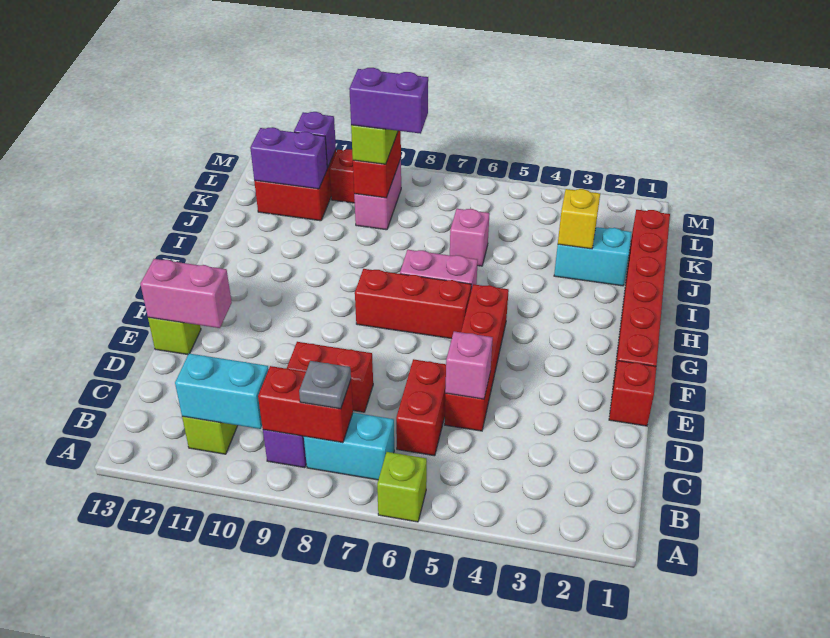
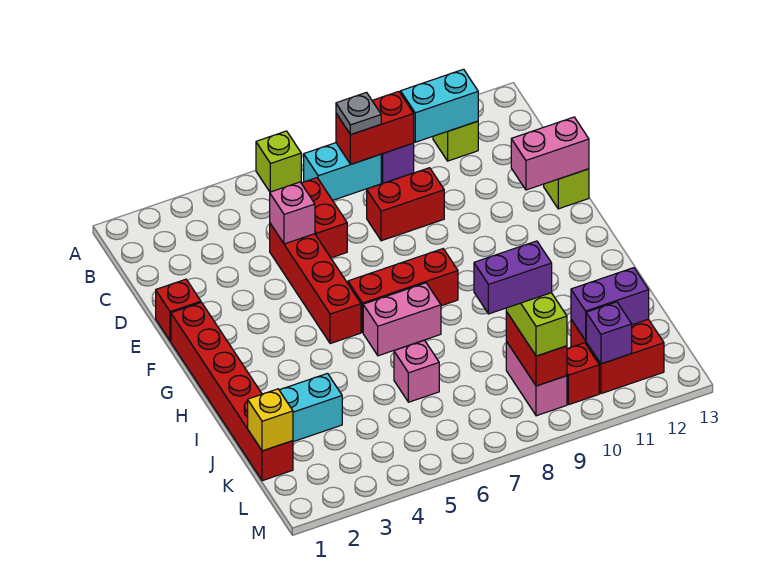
yellow brick J3 level 2 -> yellow brick K1 level 2

